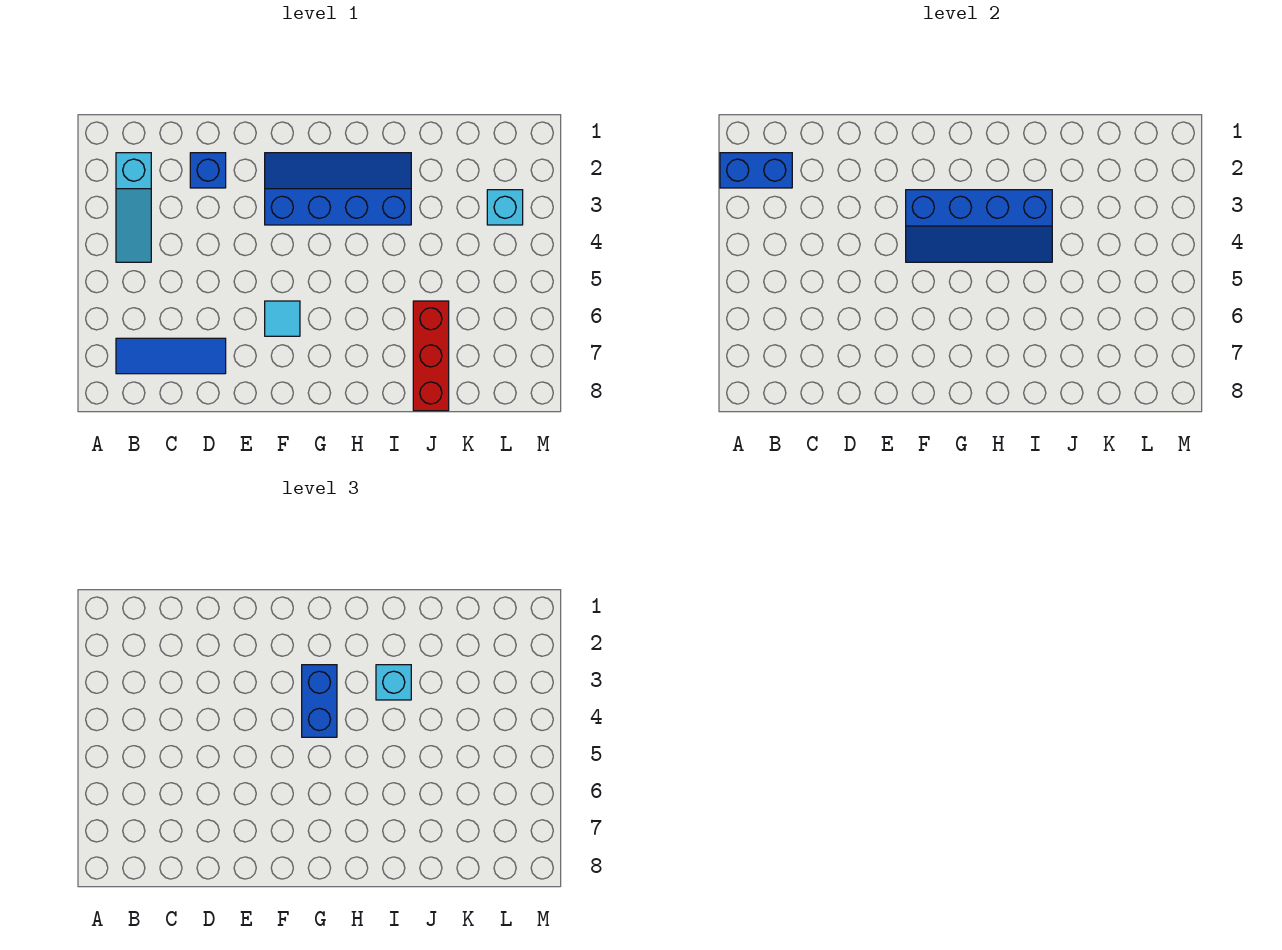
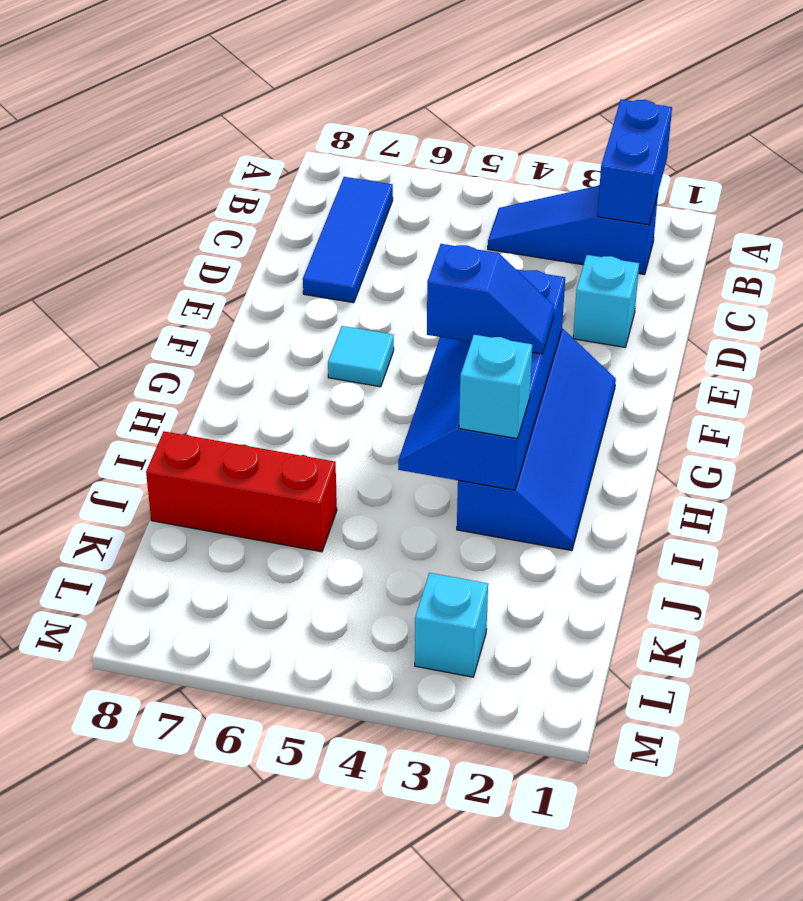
cyan slope B2:B4 level 1 top 2 -> blue slope B2:B4 level 1 top 2
blue brick D2 level 1 -> cyan brick D2 level 1
blue brick G3:G4 level 3 -> blue slope G3:G4 level 3 top 4

